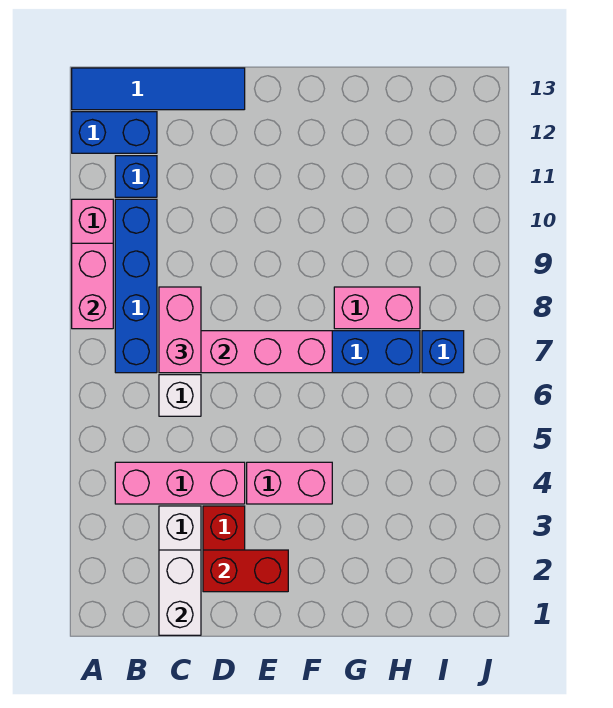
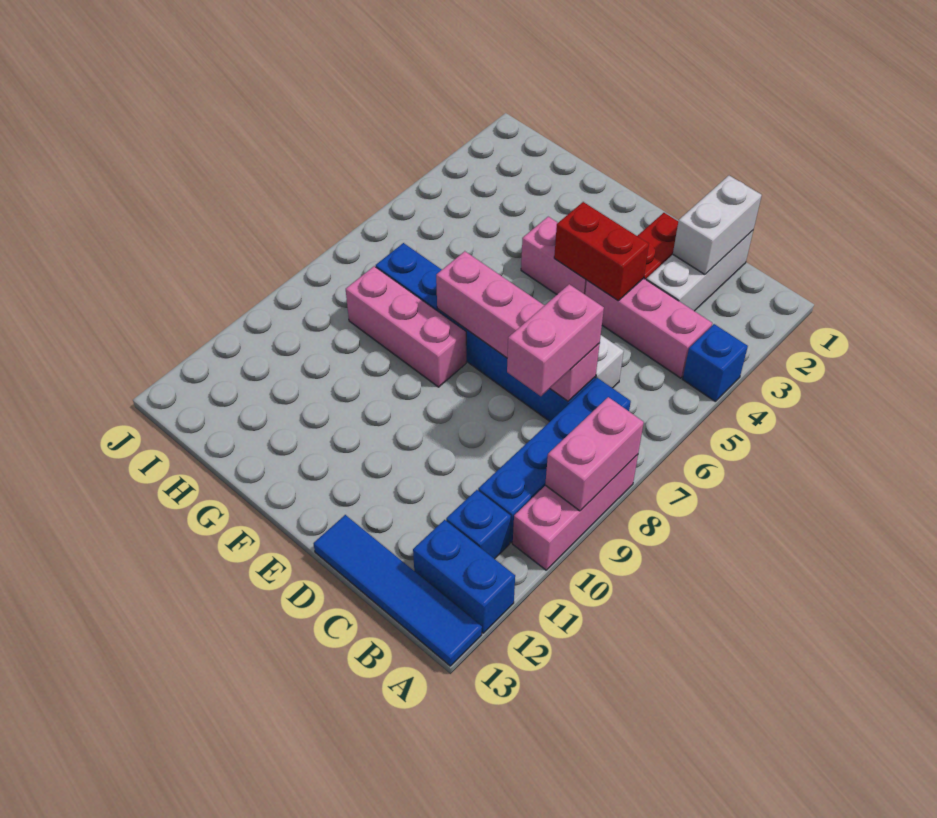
red brick D2:E2 level 2 -> red brick D4:E4 level 2
pink brick G8:H8 level 1 -> pink brick F8:H8 level 1
blue brick I7 level 1 -> blue brick A4 level 1

